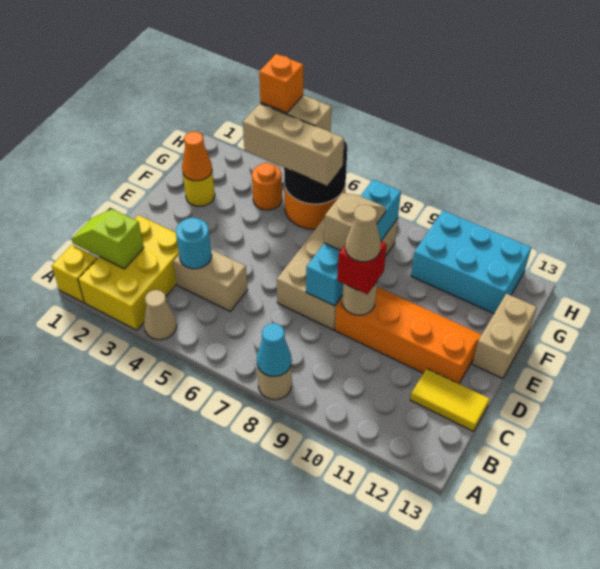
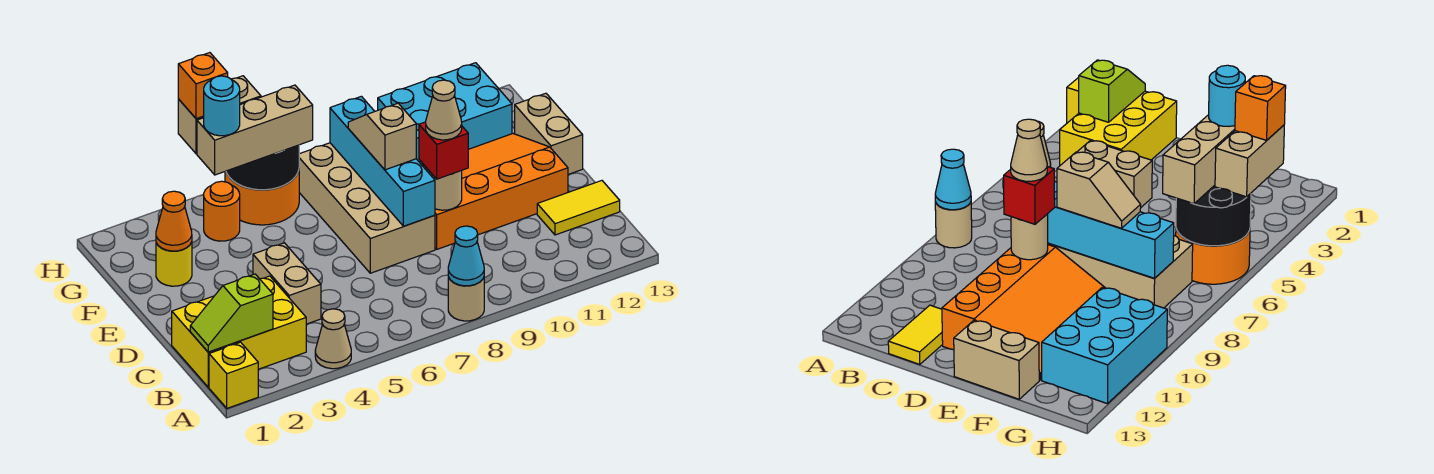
yellow brick A2:C3 level 1 -> yellow brick B1:C3 level 1
tan brick C4:C5 level 1 -> tan brick C4:D4 level 1
cyan round brick C4 level 2 -> cyan round brick G4 level 4
orange slope D9:E12 level 1 top D -> orange slope D9:F12 level 1 top D

